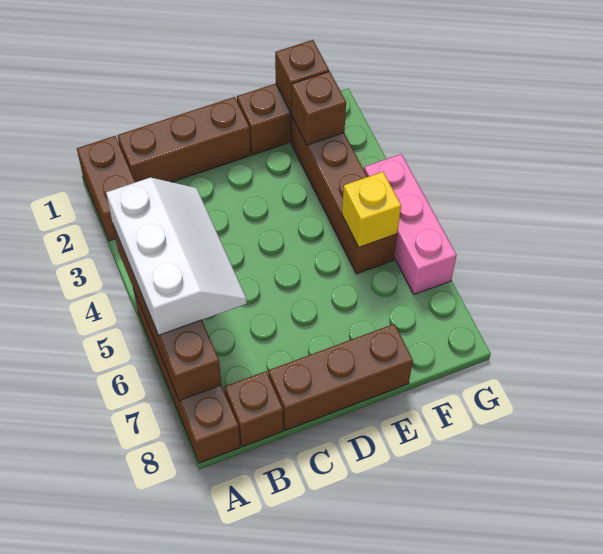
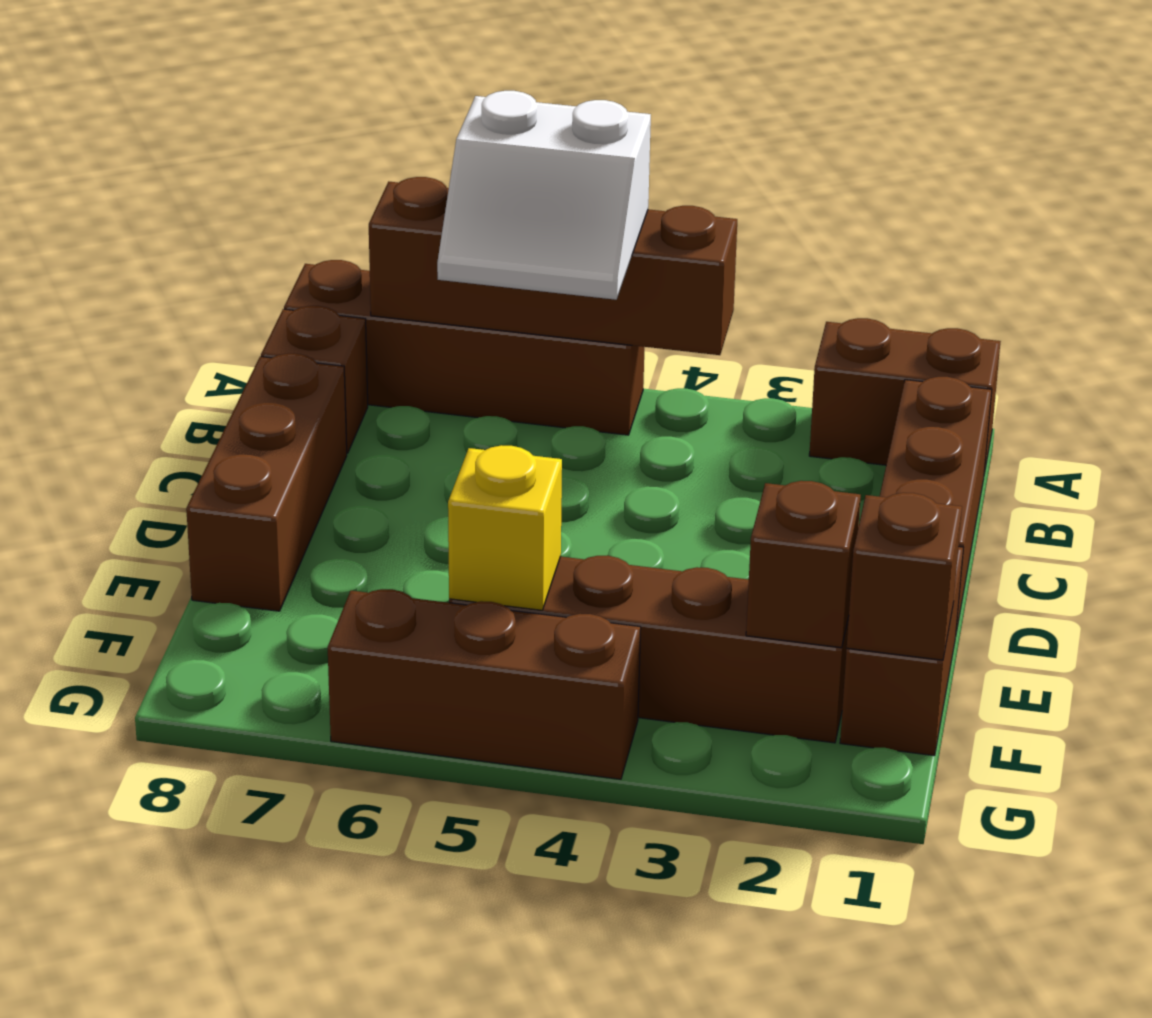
white slope A4:B6 level 3 top A -> white slope A5:B6 level 3 top A
pink brick G4:G6 level 1 -> brown brick G4:G6 level 1

